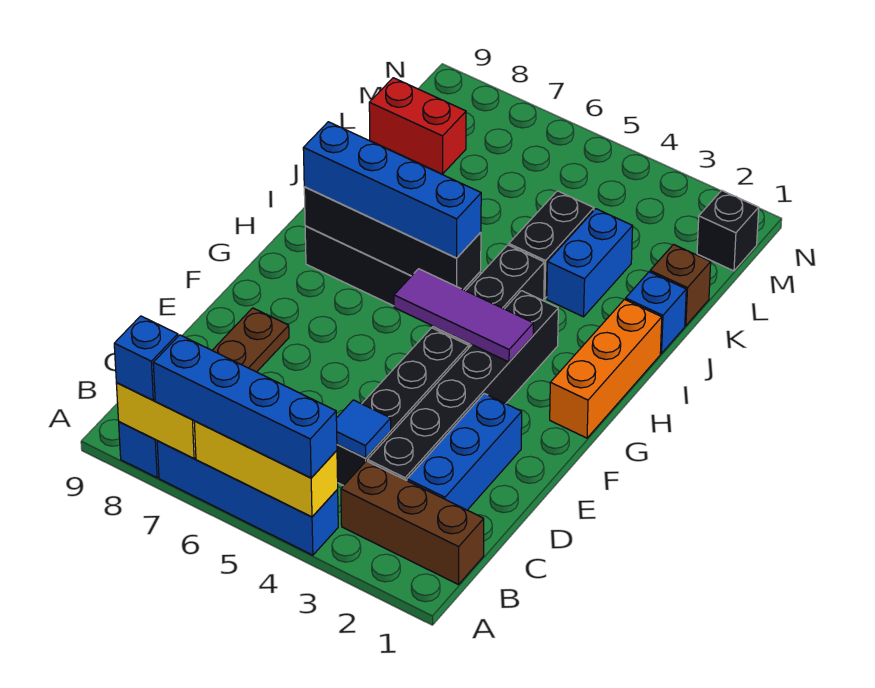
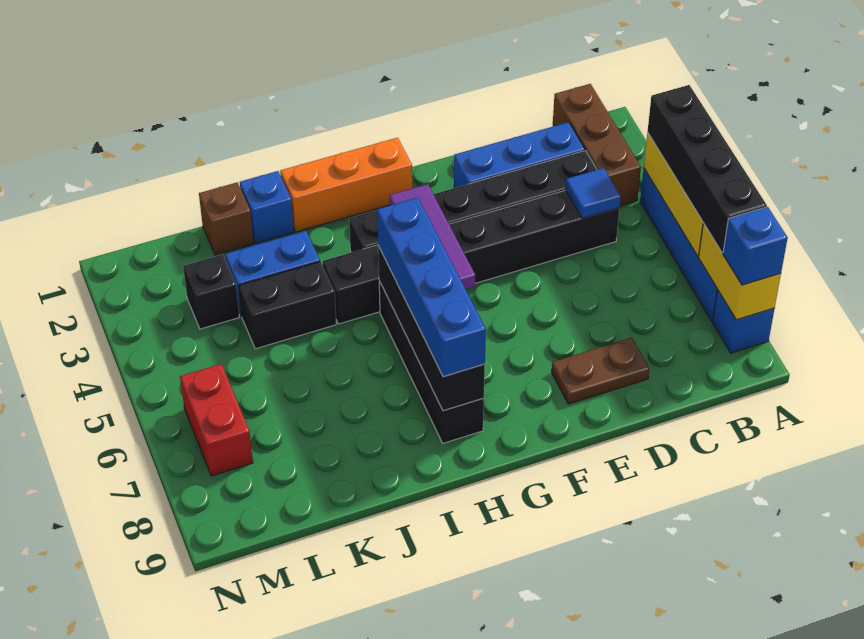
blue brick A4:A7 level 3 -> black brick A4:A7 level 3
red brick L8:L9 level 1 -> red brick M6:M7 level 1
black brick M1 level 1 -> black brick L3 level 1

